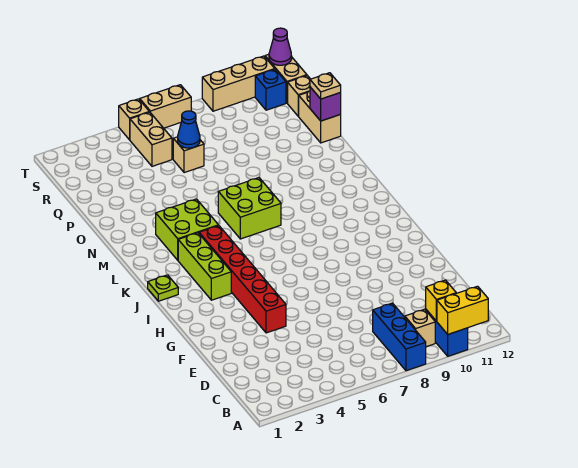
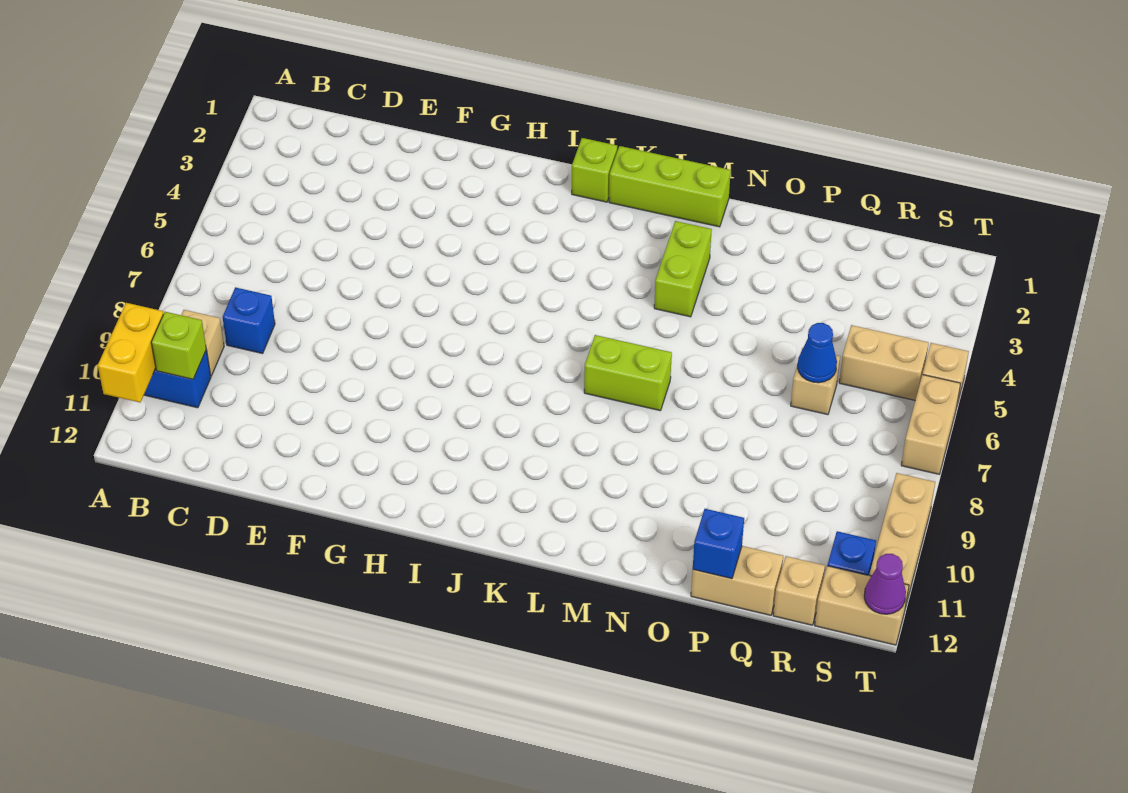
blue brick A8:C8 level 1 -> blue brick C8 level 1
yellow brick B10 level 2 -> lime brick B10 level 2
red brick F4:K4 level 1 -> none
lime brick I3:K3 level 1 -> lime brick K1:M1 level 1
lime plate J1 level 1 -> lime brick J1 level 1
lime brick L3:M4 level 1 -> lime brick M3:M4 level 1
lime brick L6:M7 level 1 -> lime brick L7:M7 level 1
purple brick P12 level 2 -> blue brick P12 level 2
tan plate P12 level 3 -> none

